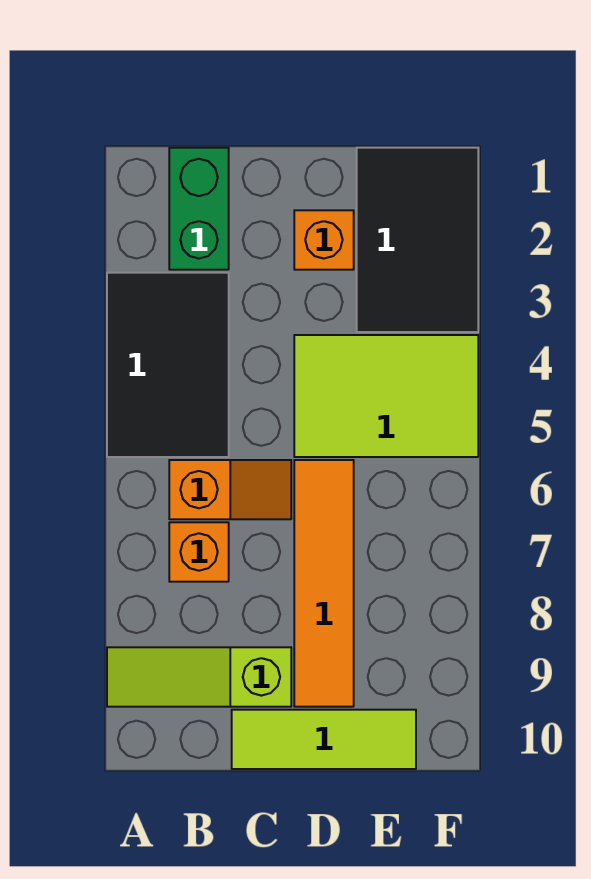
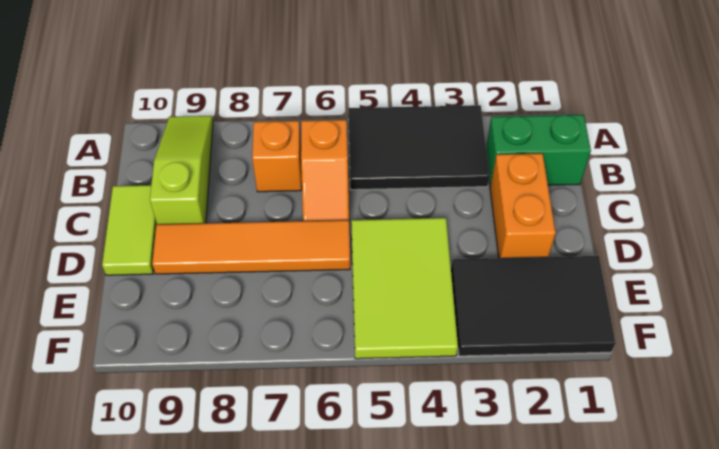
lime tile C10:E10 level 1 -> lime tile C10:D10 level 1
orange brick D2 level 1 -> orange brick C2:D2 level 1

